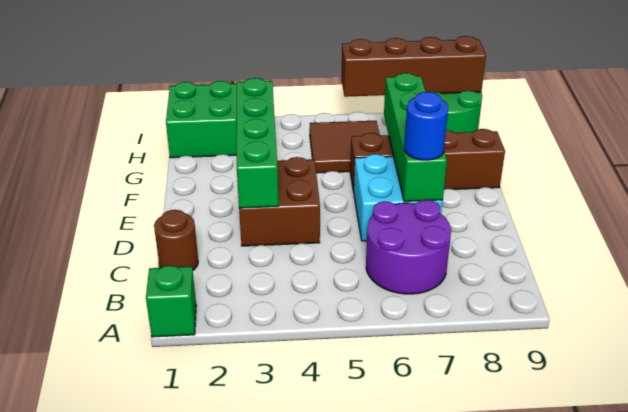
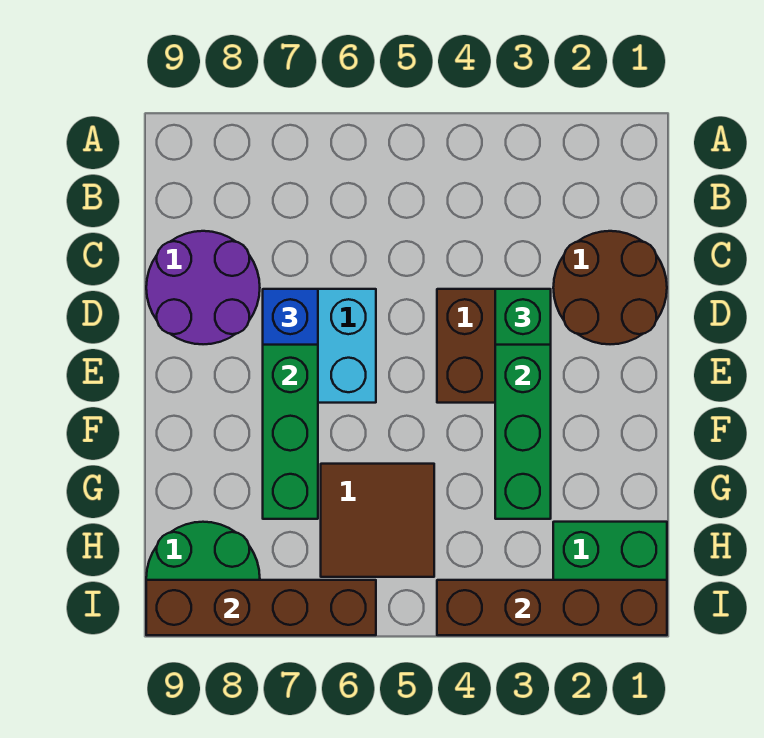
green brick A1 level 1 -> green brick D3 level 3
purple round brick B6:C7 level 1 -> purple round brick C8:D9 level 1
brown round brick C1 level 1 -> brown round brick C1:D2 level 1
blue round brick D7 level 3 -> blue brick D7 level 3
brown brick F6:F9 level 1 -> brown brick I1:I4 level 2

